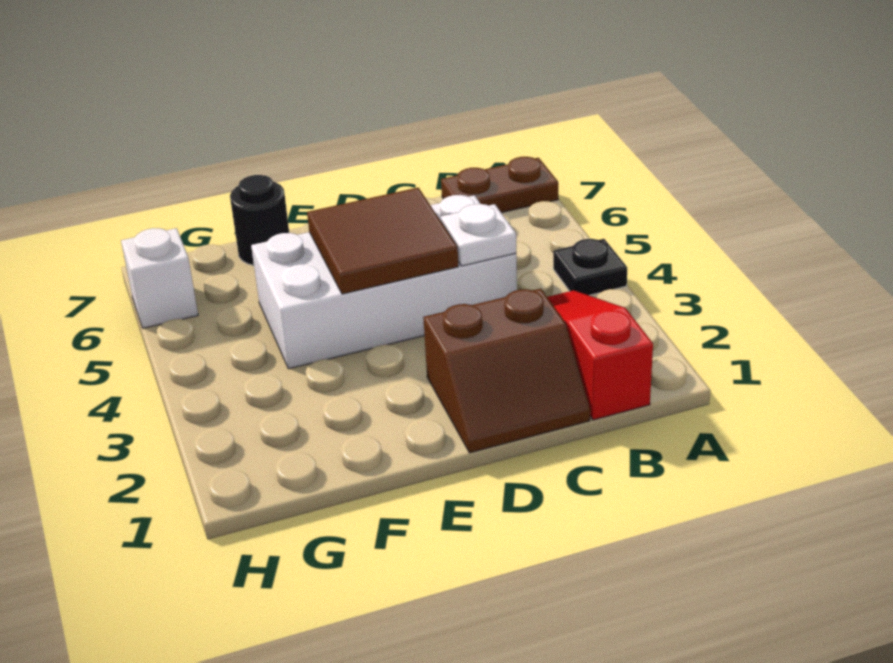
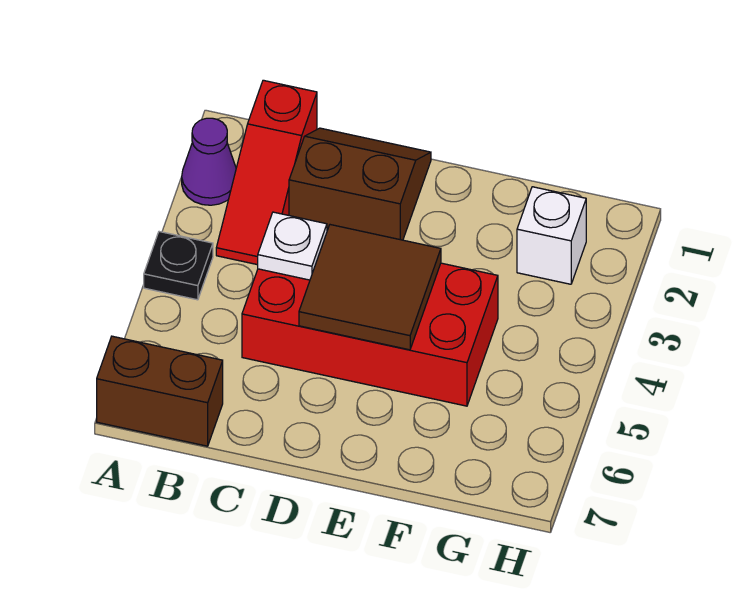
none -> purple cone A2 level 1
brown plate A7:B7 level 1 -> brown brick A7:B7 level 1
white brick C4:F5 level 1 -> red brick C4:F5 level 1
black round brick F7 level 1 -> none
white brick H6 level 1 -> white brick G2 level 1

